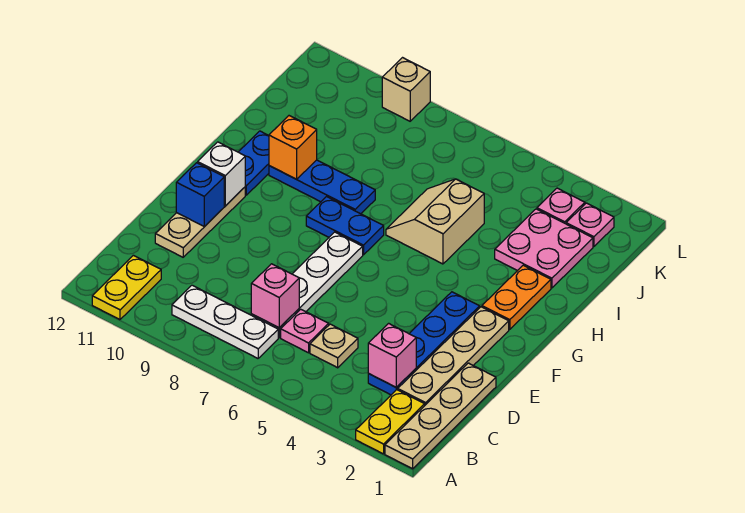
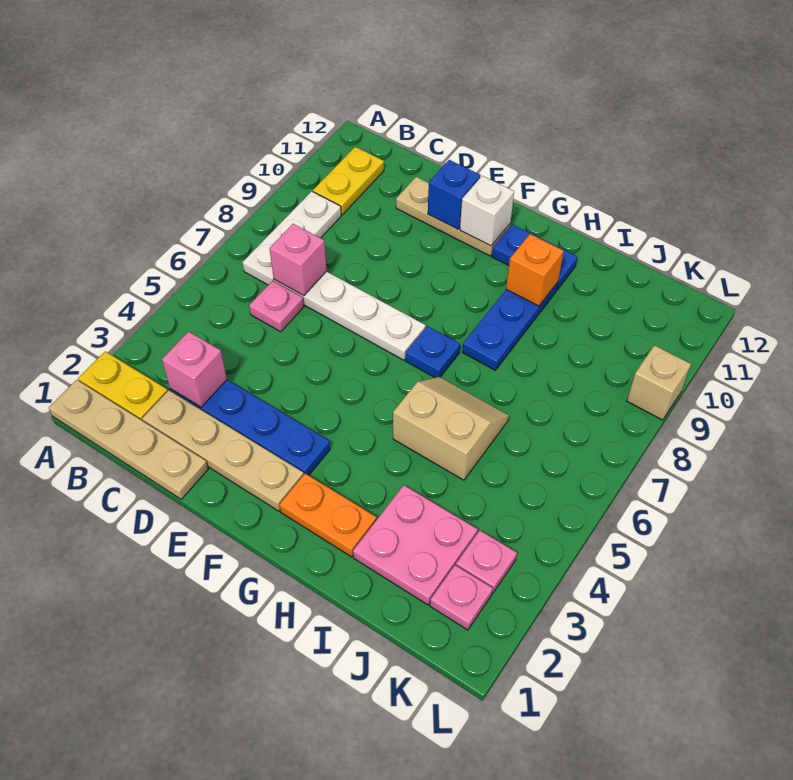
yellow plate A11:B11 level 1 -> yellow plate B10:B11 level 1
tan plate C5 level 1 -> none
blue plate G7:G8 level 1 -> blue plate G7 level 1

